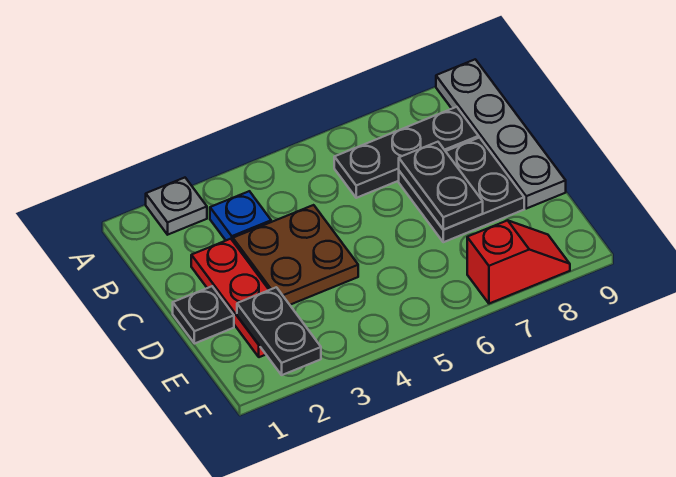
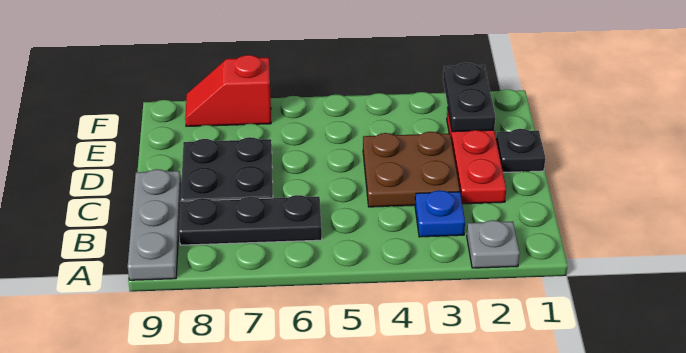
grey plate A9:D9 level 1 -> grey plate A9:C9 level 1
black plate C7:D7 level 2 -> none

